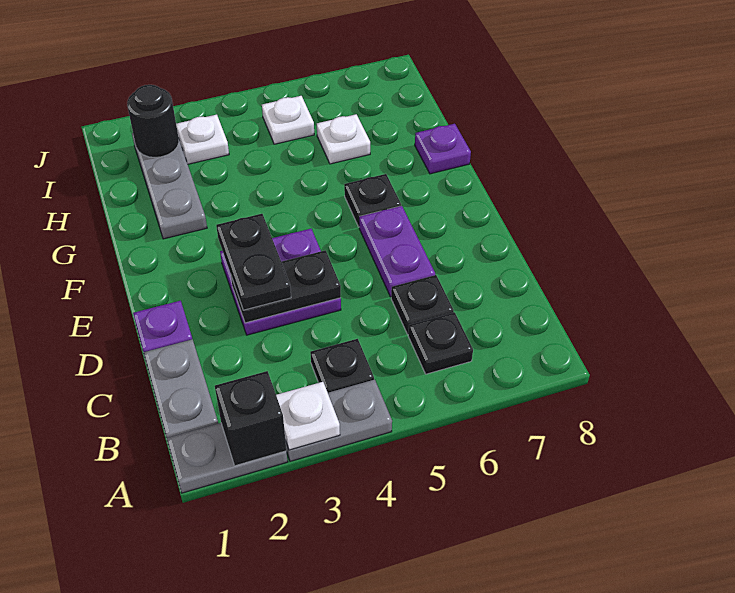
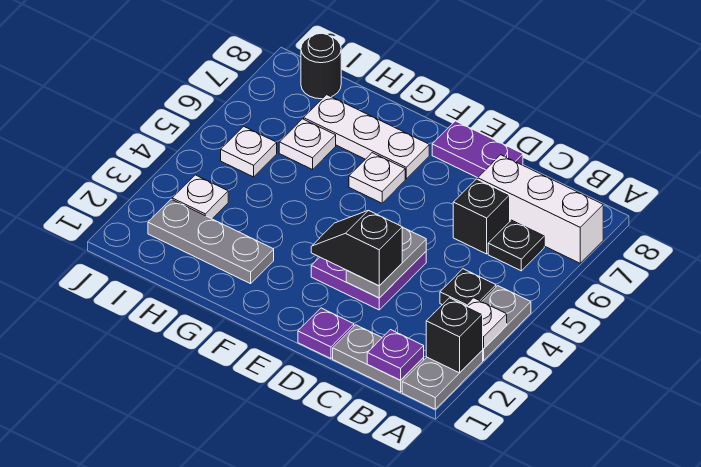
none -> white brick A7:C7 level 1
black plate C6 level 1 -> black brick C6 level 1
black plate D3:D4 level 2 -> grey plate D3:D4 level 2
black plate D3:E3 level 3 -> black slope D3:E3 level 3 top D
purple plate D6:E6 level 1 -> purple plate D8:E8 level 1
black plate F6 level 1 -> white plate F6 level 1
none -> white plate F7:H7 level 1
purple plate G8 level 1 -> purple plate B1 level 2
black round brick I2 level 2 -> black round brick I8 level 1

